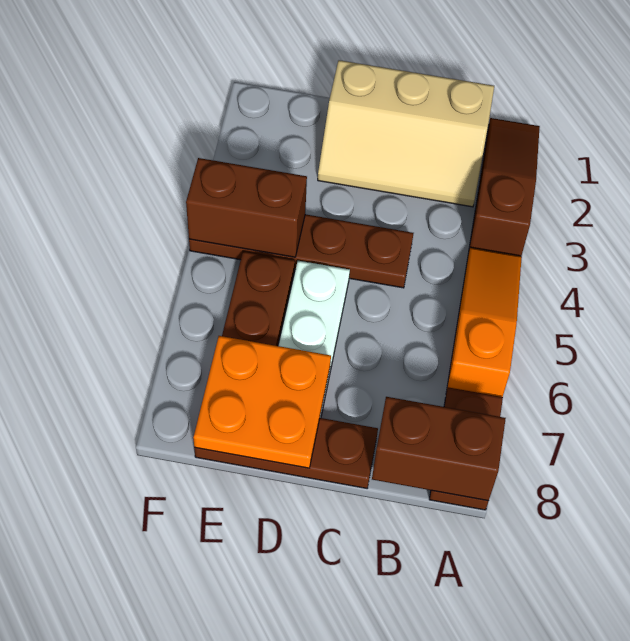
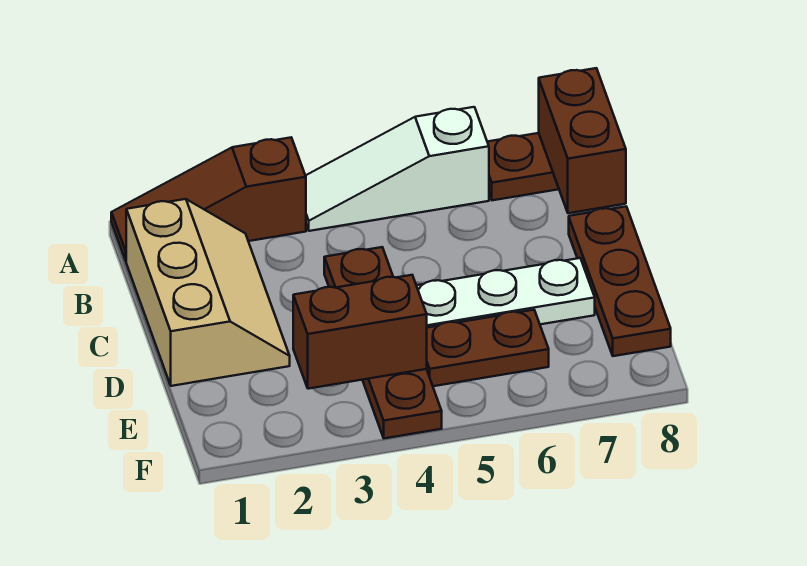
orange slope A4:A6 level 1 top 6 -> white slope A4:A6 level 1 top 6
orange plate D7:E8 level 2 -> none
brown brick E4:F4 level 2 -> brown brick E3:E4 level 2

